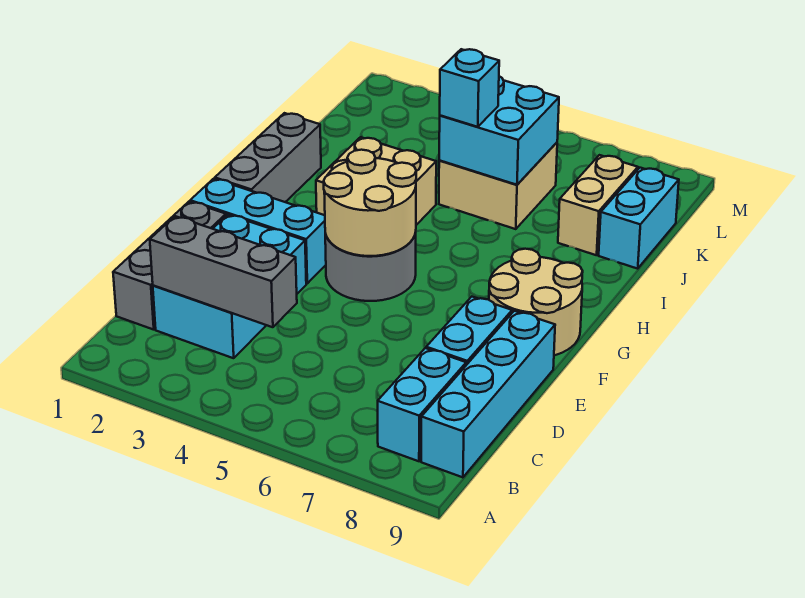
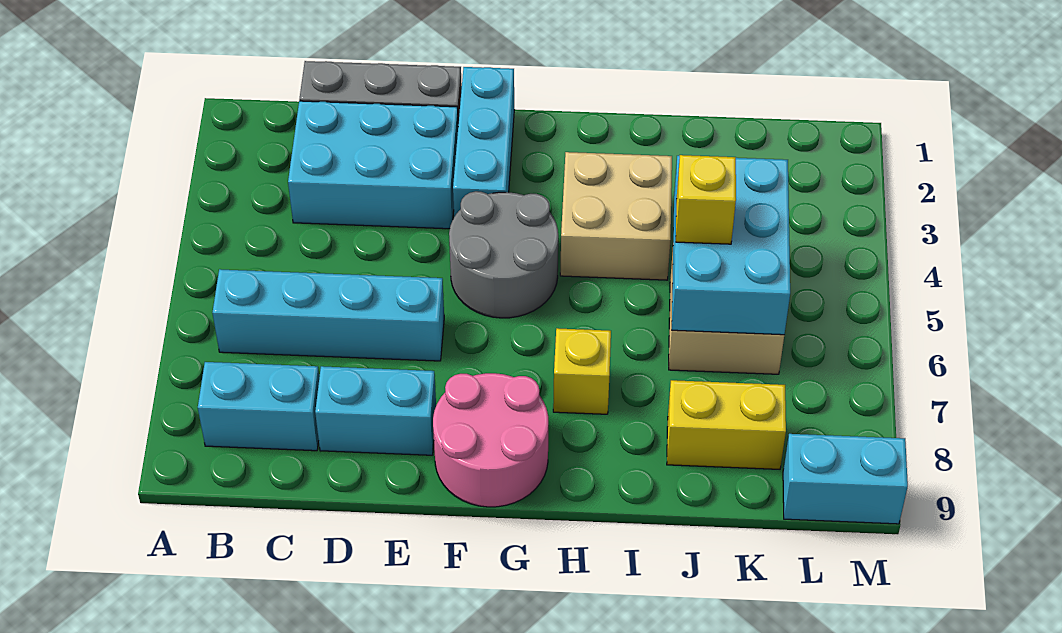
cyan brick B9:E9 level 1 -> cyan brick B6:E6 level 1
grey brick C2:C4 level 2 -> none
tan round brick F4:G5 level 2 -> none
tan round brick F8:G9 level 1 -> pink round brick F8:G9 level 1
grey brick G1:I1 level 1 -> none
none -> yellow brick H7 level 1
cyan brick J5:K6 level 2 -> cyan brick J4:K6 level 2
cyan brick J5 level 3 -> yellow brick J5 level 3
tan brick J8:K8 level 1 -> yellow brick J8:K8 level 1
cyan brick J9:K9 level 1 -> cyan brick L9:M9 level 1

